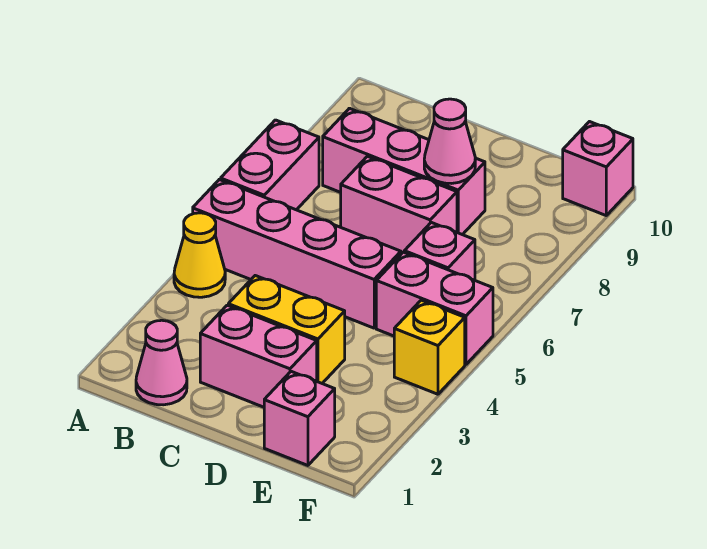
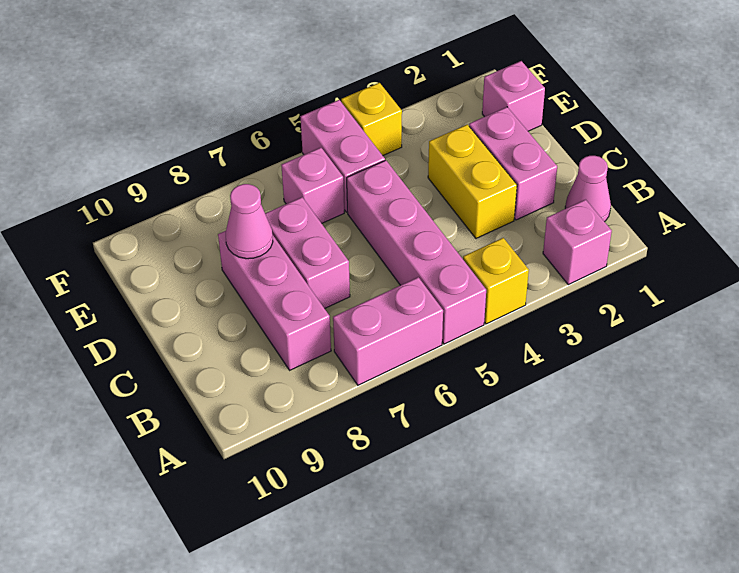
yellow cone A4 level 1 -> yellow brick A4 level 1
pink brick F10 level 1 -> pink brick A2 level 1

